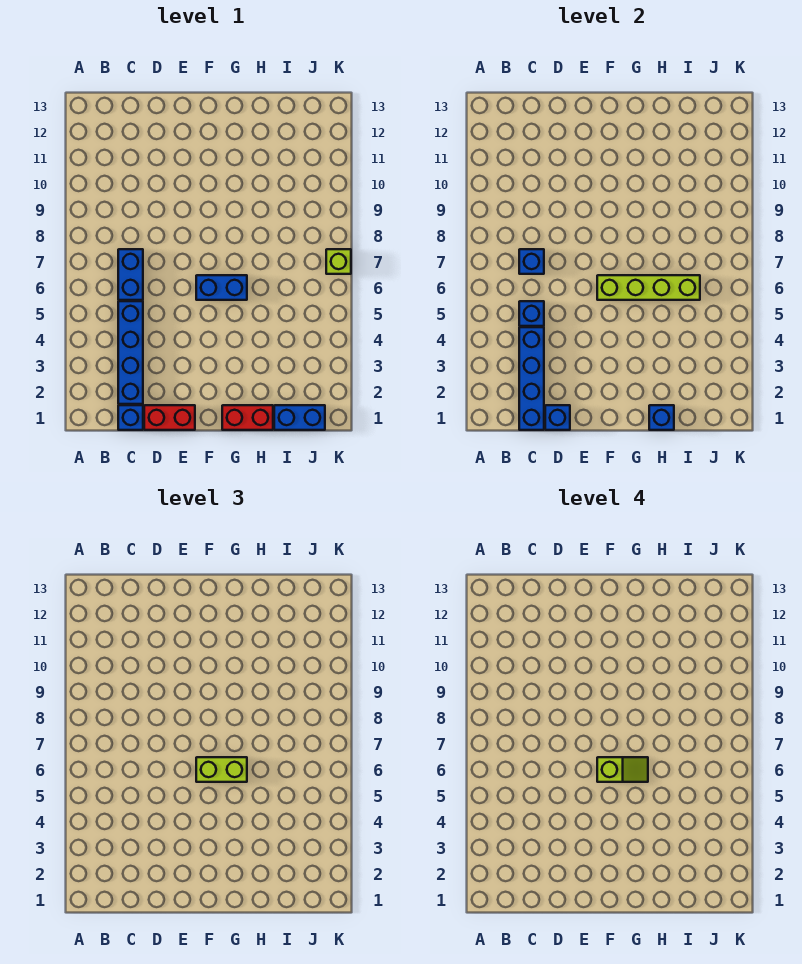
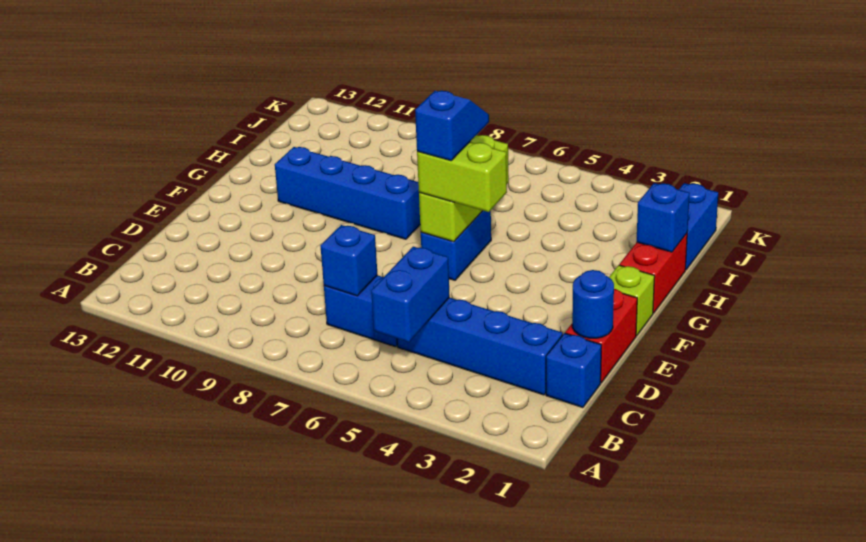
blue brick C1:C4 level 2 -> blue brick G8:G11 level 1
blue brick C5 level 2 -> blue brick B5:C5 level 2
blue brick D1 level 2 -> blue round brick D1 level 2
lime brick F6:I6 level 2 -> lime brick F6:H6 level 2
lime brick F6:G6 level 3 -> lime brick F5:F6 level 3
lime slope F6:G6 level 4 top F -> blue slope F6:G6 level 4 top F
lime brick K7 level 1 -> lime brick F1 level 1

